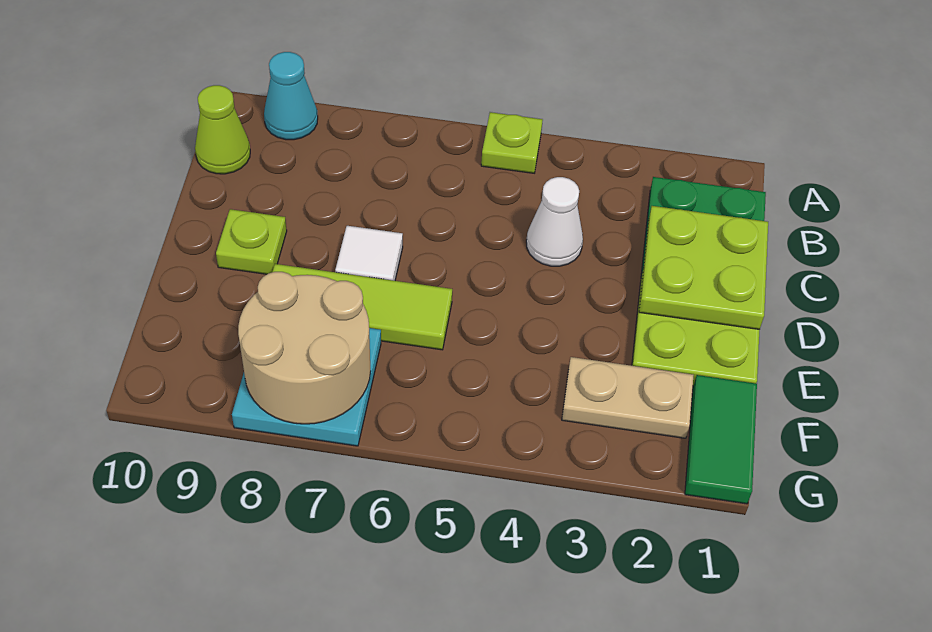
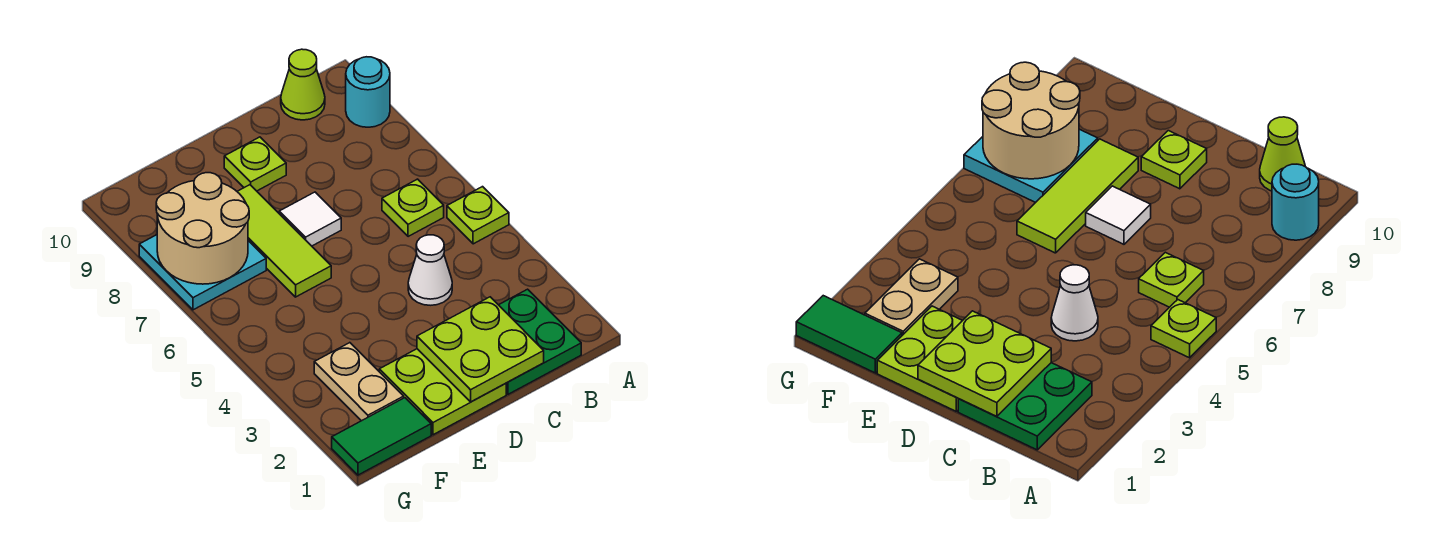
cyan cone A9 level 1 -> cyan round brick A9 level 1
none -> lime plate B6 level 1

